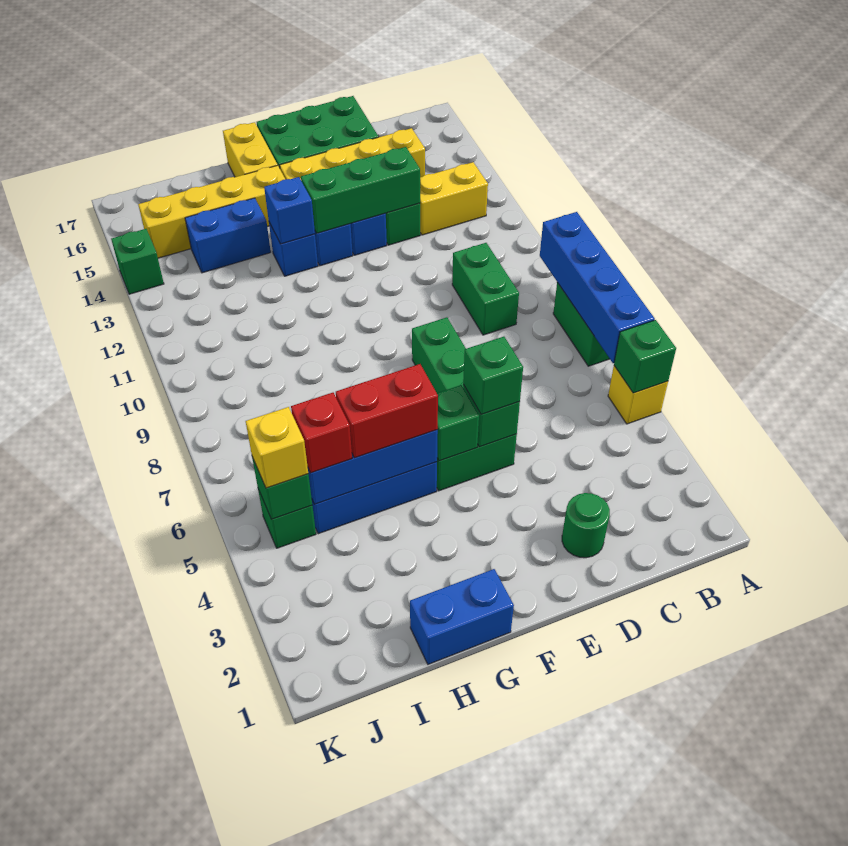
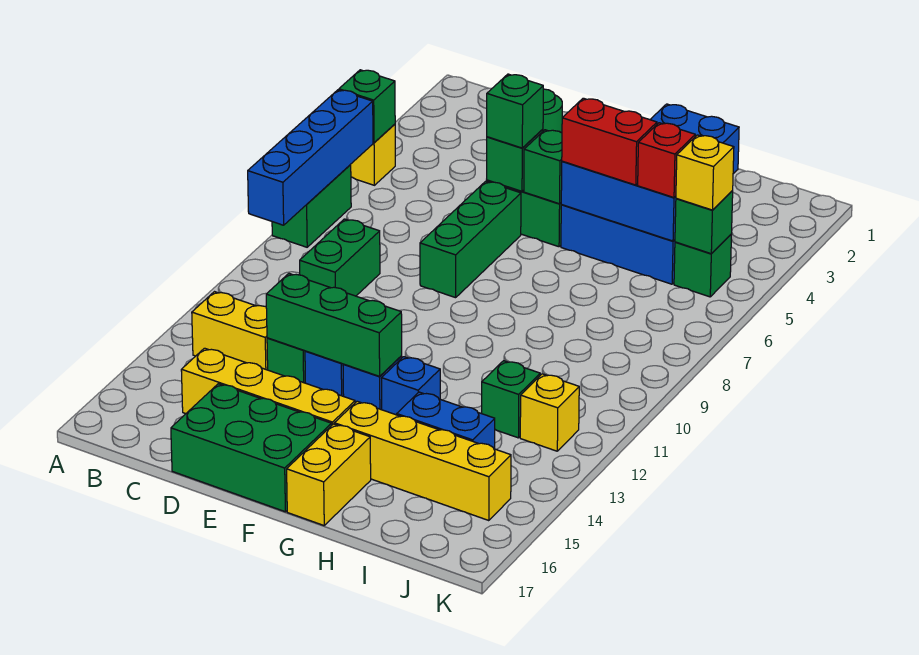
blue brick G13 level 2 -> none
none -> yellow brick J12 level 1
green brick K14 level 1 -> green brick I12 level 1

